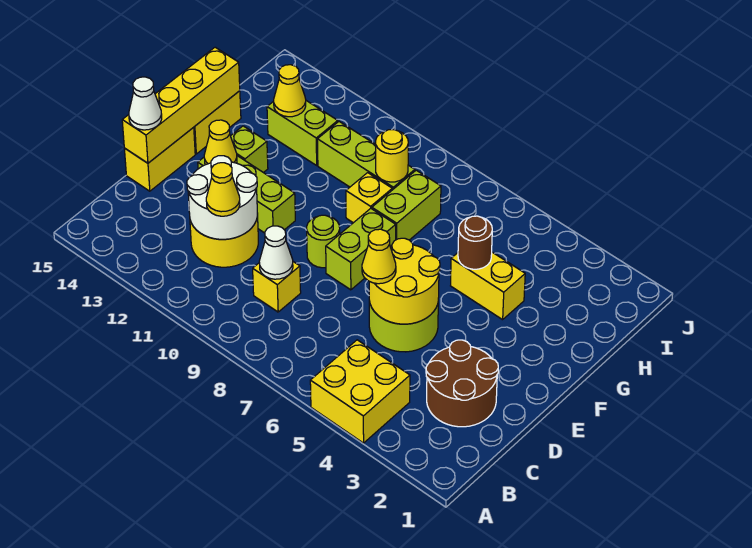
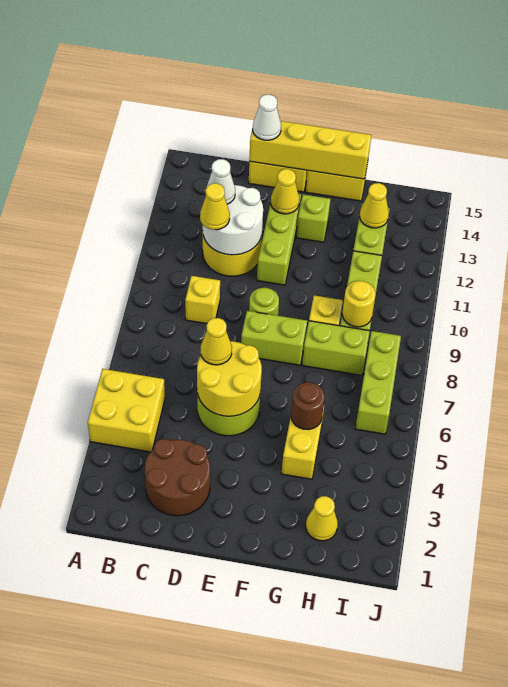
white cone C9 level 2 -> white cone C12 level 3
none -> yellow cone H2 level 1
none -> lime brick I6:I8 level 1

